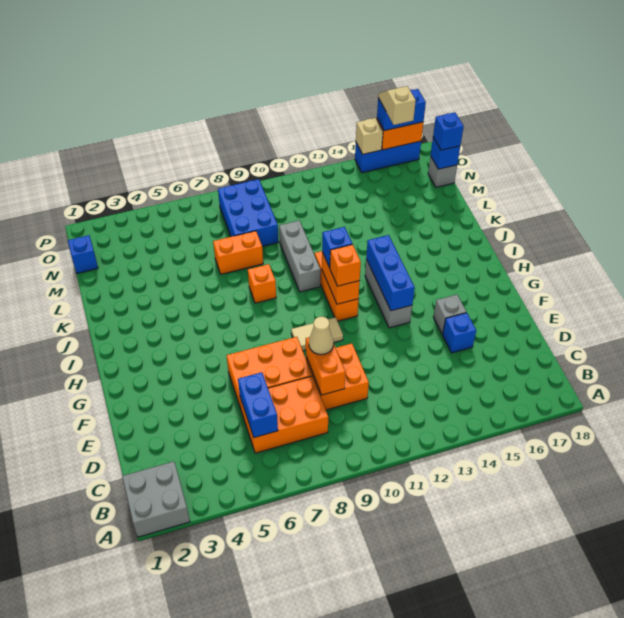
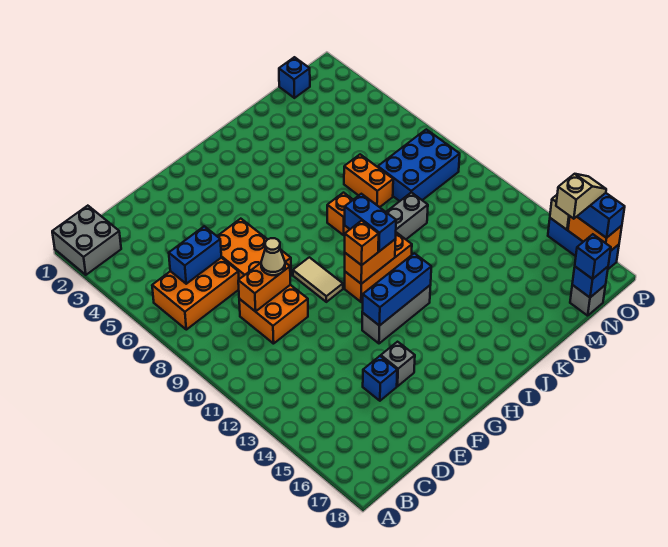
orange brick C6:D8 level 1 -> orange brick B6:D7 level 1
blue brick I11 level 3 -> blue brick I10:I11 level 3

